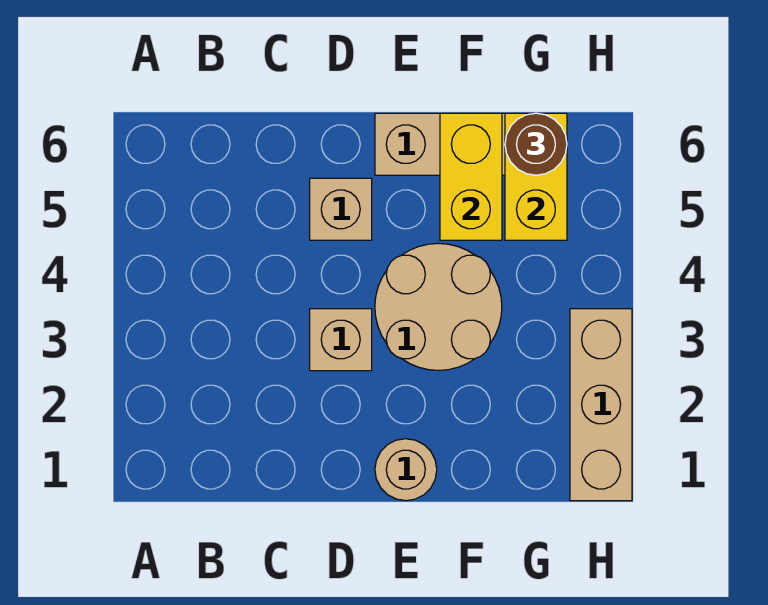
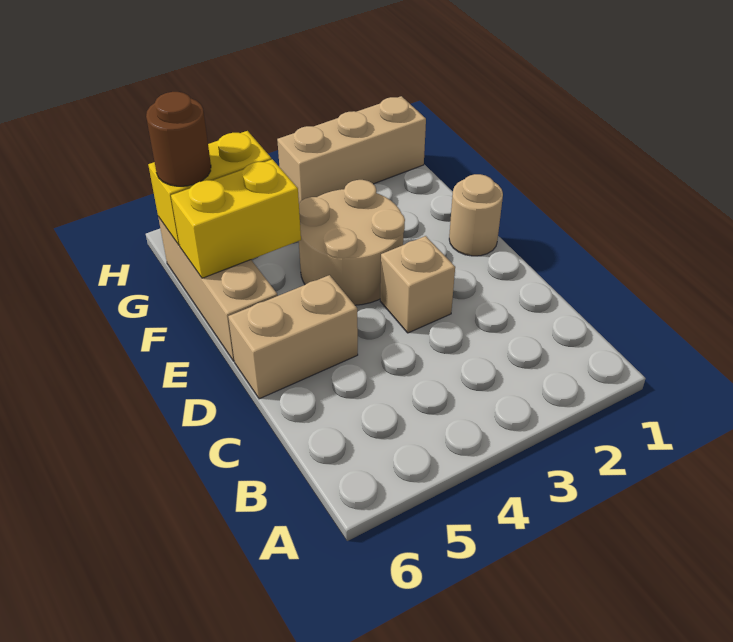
tan brick D5 level 1 -> tan brick D5:D6 level 1

